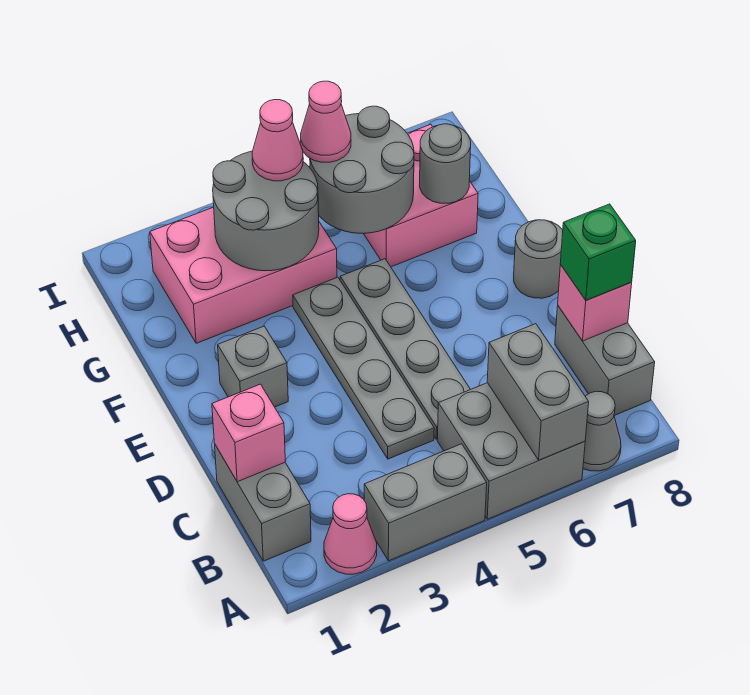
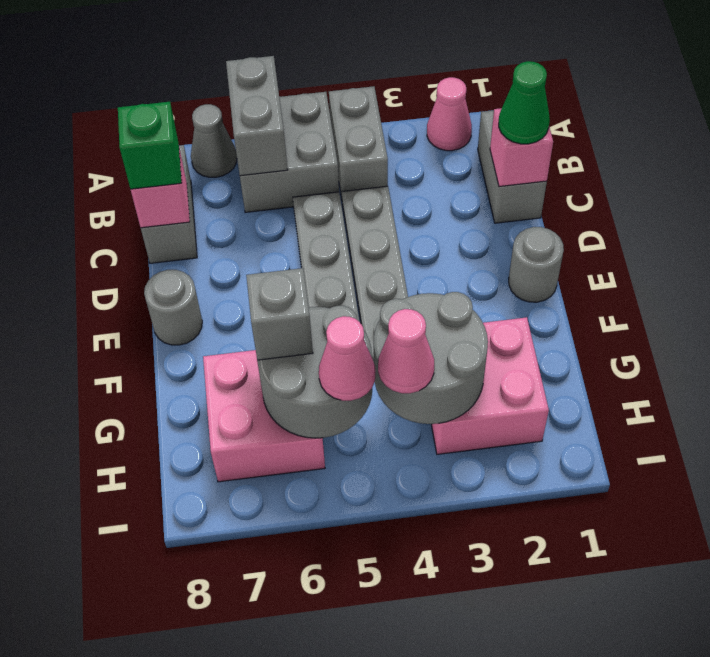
grey brick A3:A4 level 1 -> grey brick A4:B4 level 1
none -> green cone C1 level 3
grey brick E2 level 1 -> grey brick G6 level 3
pink brick G2:H4 level 1 -> pink brick G2:H3 level 1
grey round brick G7 level 2 -> grey round brick E1 level 1

